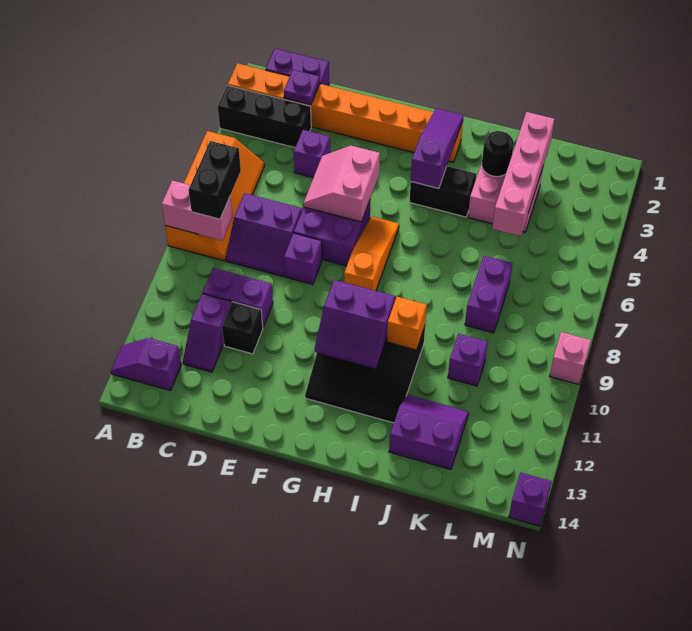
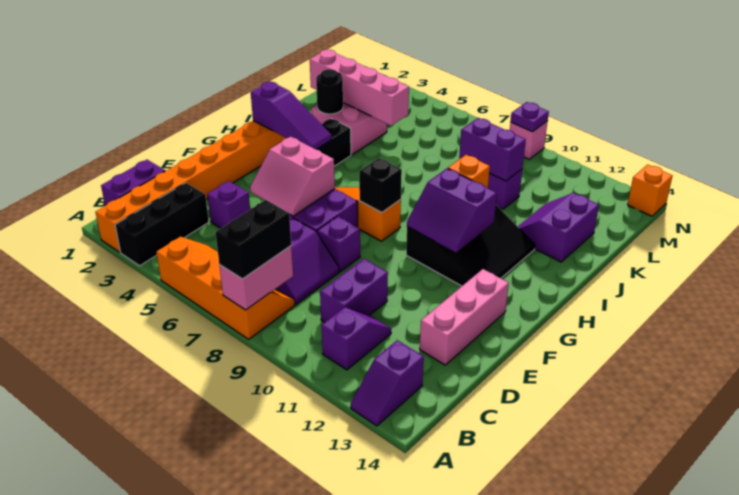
black brick B7:B8 level 3 -> black brick A8:B8 level 3
purple plate C2 level 2 -> purple plate N9 level 2
purple slope C11:C12 level 1 top 11 -> purple slope B11:C11 level 1 top B
black brick D11 level 1 -> black brick G8 level 2
none -> pink brick D13:F13 level 1
purple slope G10:H11 level 2 top 10 -> purple slope G10:H11 level 2 top H
purple slope H2:H4 level 2 top 4 -> purple slope H2:H4 level 2 top 2
purple brick K7:K8 level 1 -> purple brick K9:K10 level 2
purple brick N14 level 1 -> orange brick N14 level 1

